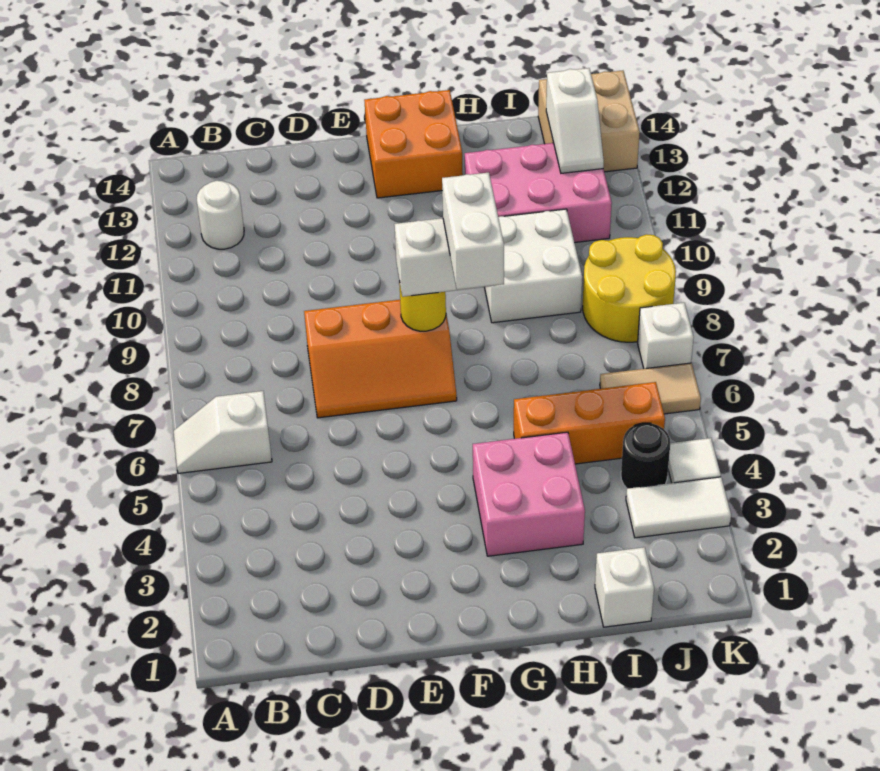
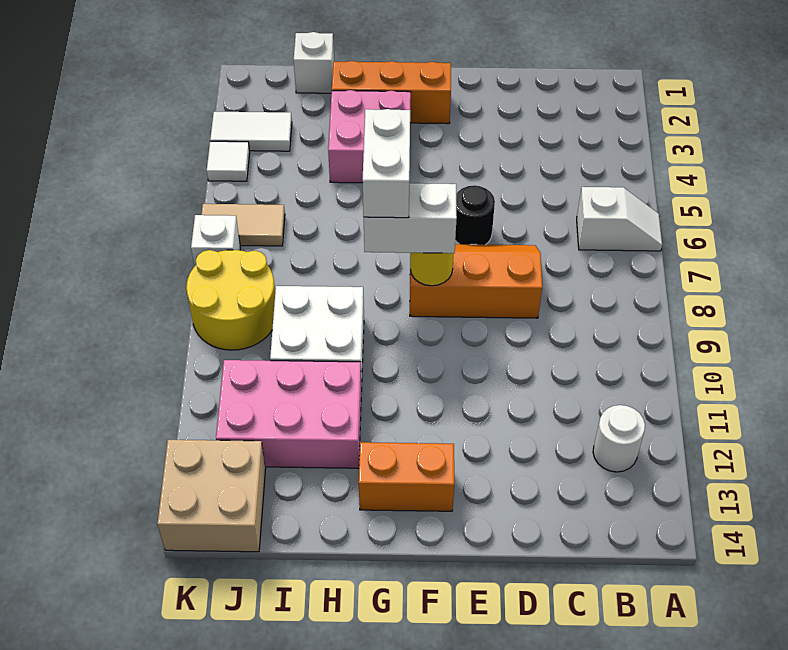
orange brick F13:G14 level 1 -> orange brick F13:G13 level 1
orange brick H5:J5 level 1 -> orange brick F2:H2 level 1
black round brick J4 level 1 -> black round brick E6 level 1
white slope J12:J13 level 2 top 13 -> none

